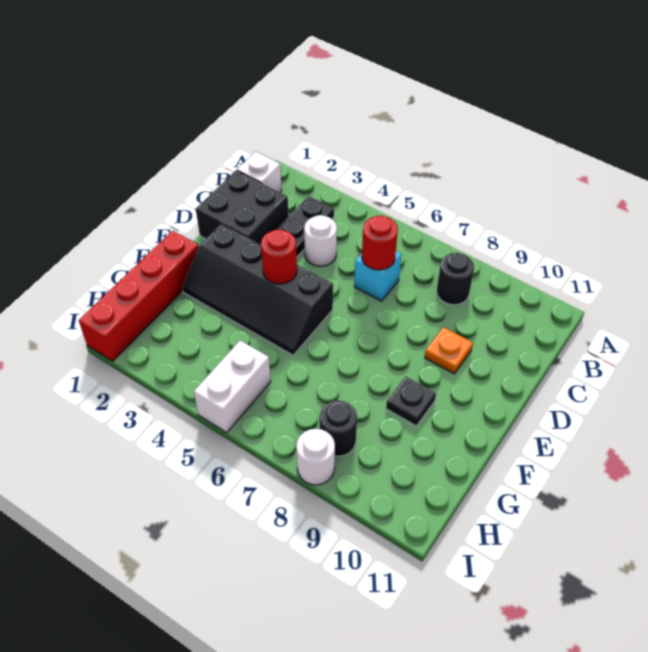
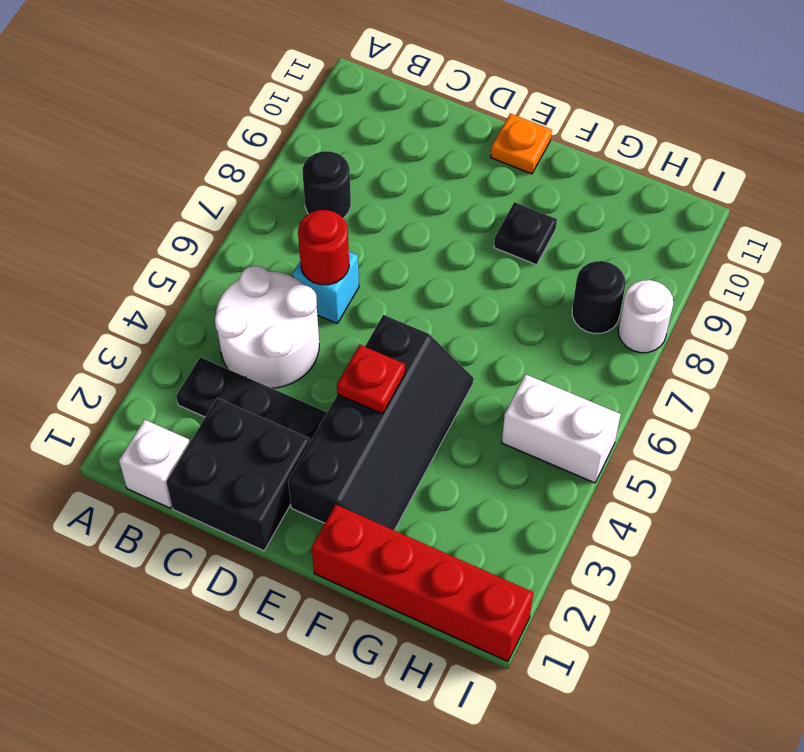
white round brick C4 level 1 -> white round brick B4:C5 level 1
orange plate D9 level 1 -> orange plate E11 level 1
red round brick E4 level 2 -> red plate E4 level 2

